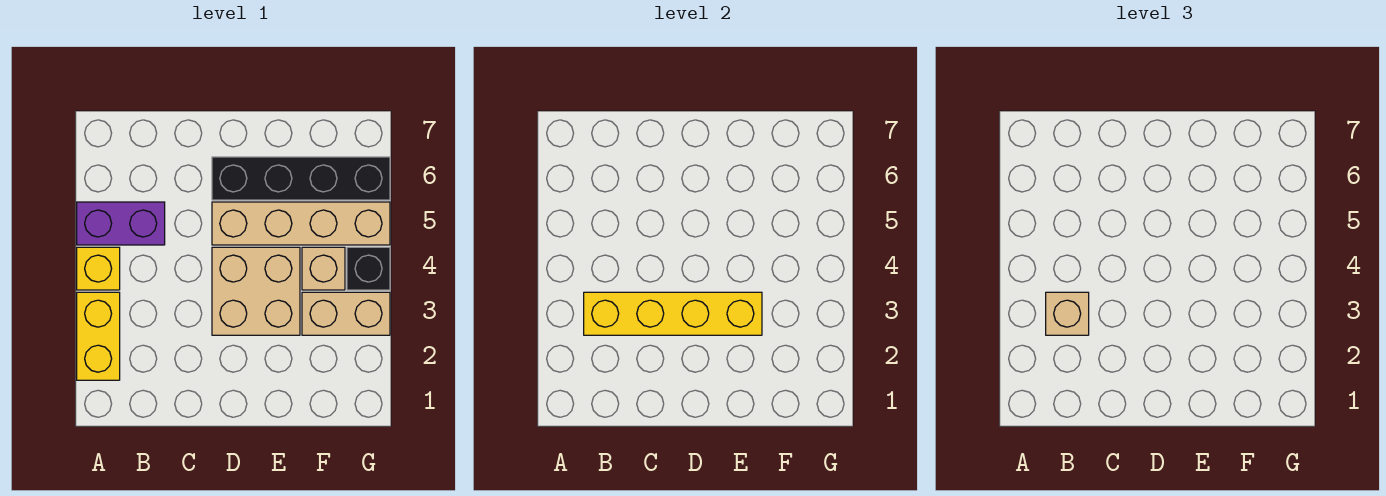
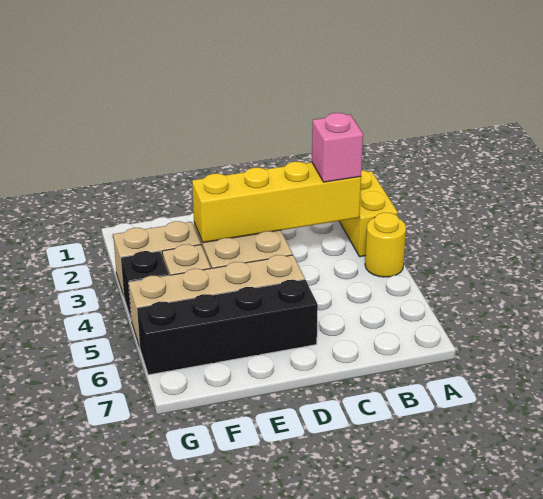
yellow brick A4 level 1 -> yellow round brick A4 level 1
purple brick A5:B5 level 1 -> none
tan brick B3 level 3 -> pink brick B3 level 3

